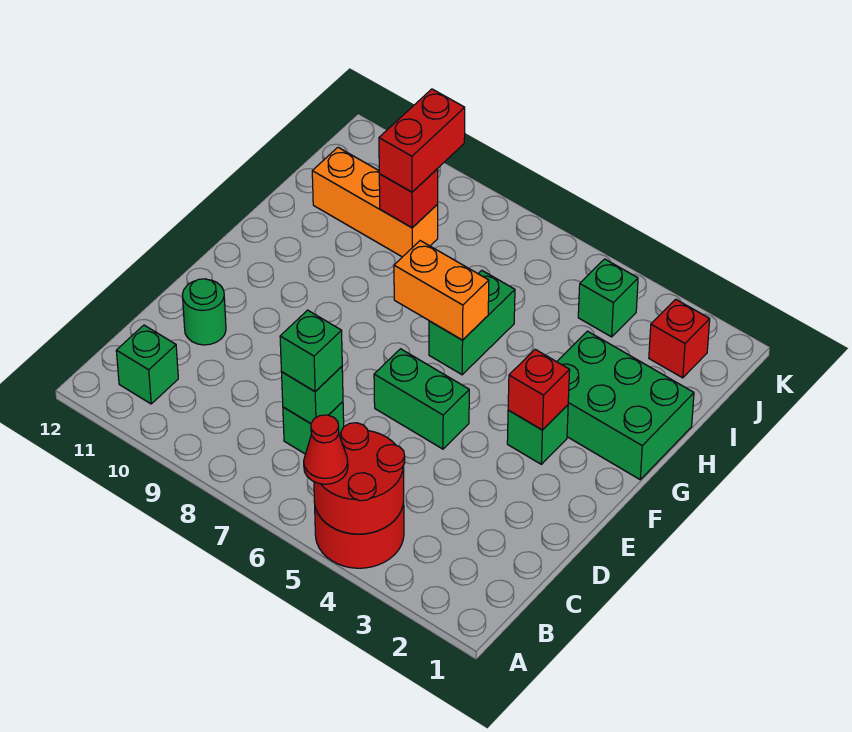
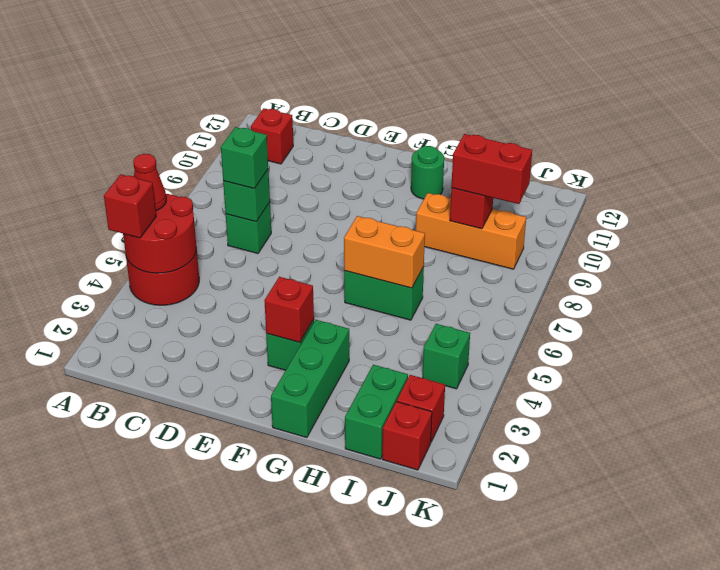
none -> red brick A4 level 3
green brick B11 level 1 -> red brick B11 level 1
green round brick D11 level 1 -> green round brick G11 level 1
green brick E5:E6 level 1 -> green brick I1:I2 level 1
green brick G1:H3 level 1 -> green brick G1:G3 level 1
orange brick G6:G7 level 2 -> orange brick G6:H6 level 2
orange brick I9:I11 level 1 -> orange brick H9:J9 level 1
none -> red brick J1 level 1

